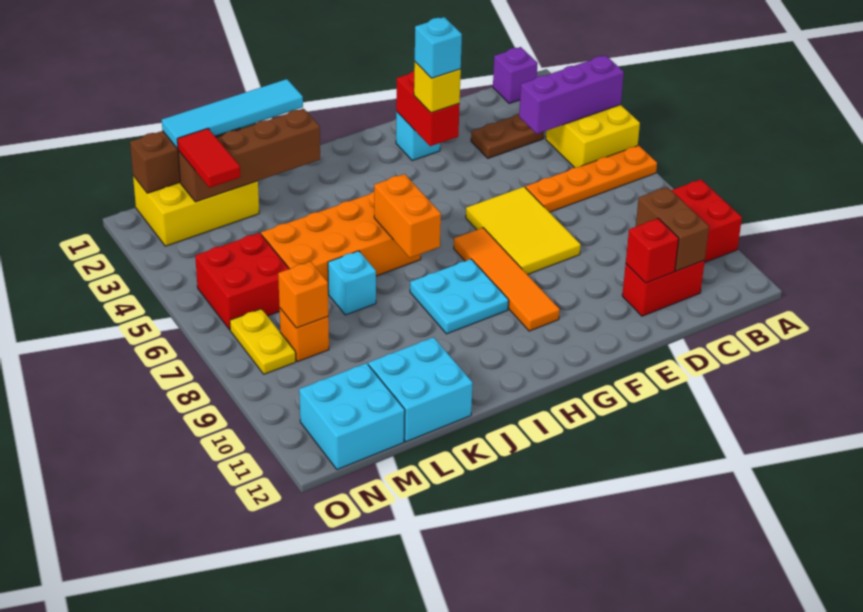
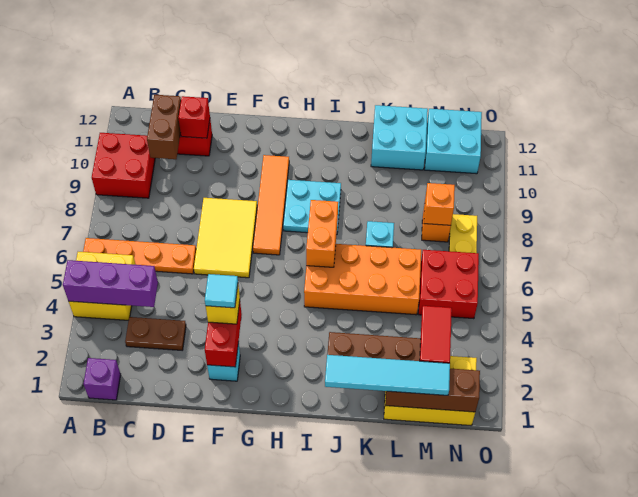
cyan brick F3 level 4 -> cyan tile F3 level 4

